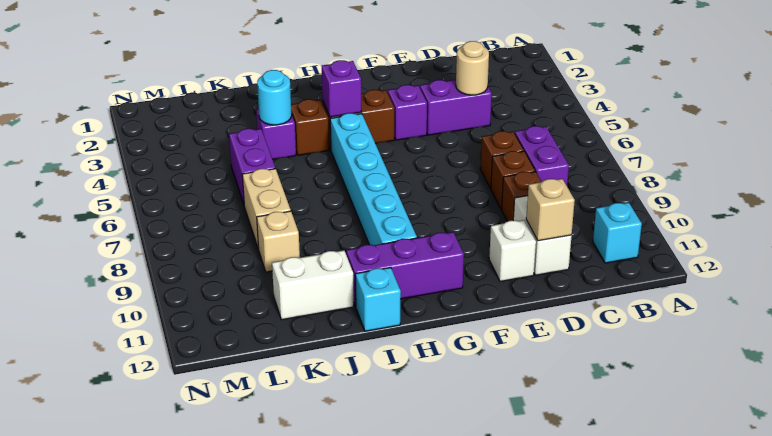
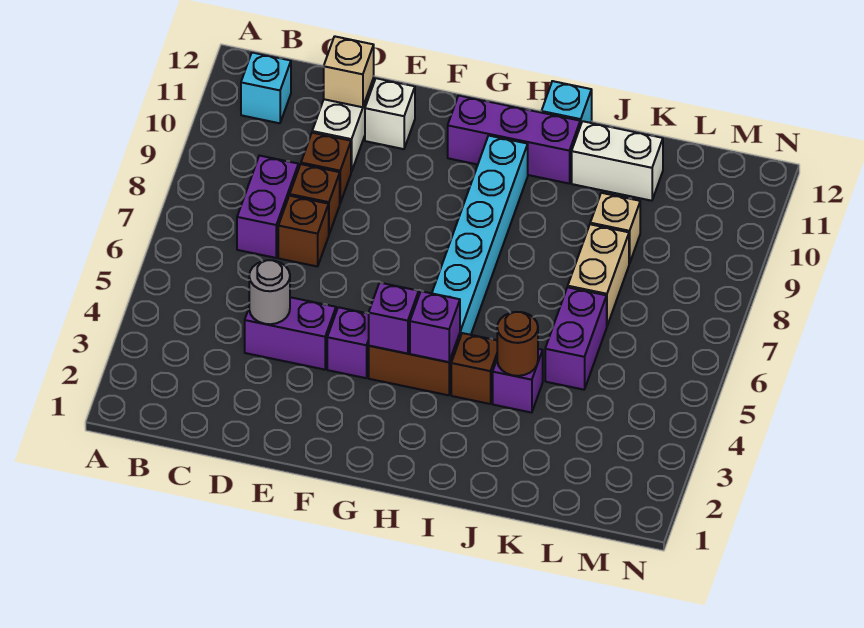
tan round brick D4 level 2 -> grey round brick D4 level 2
none -> purple brick G4 level 2
cyan round brick J4 level 2 -> brown round brick J4 level 2

